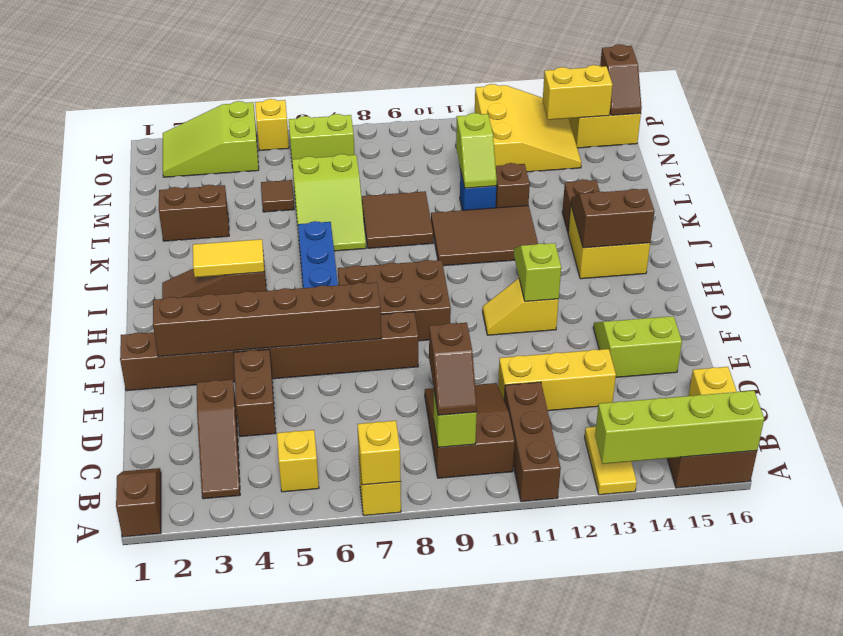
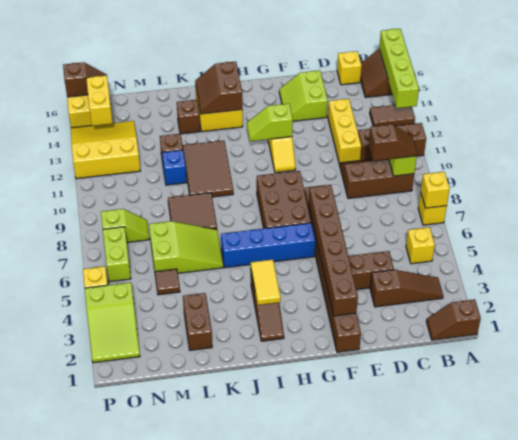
yellow tile A13:B13 level 1 -> brown tile A13:B13 level 1
brown slope B9:D10 level 1 top B -> brown slope B9:D10 level 1 top 9
lime slope L11:M11 level 2 top M -> lime slope N8:O8 level 1 top O

